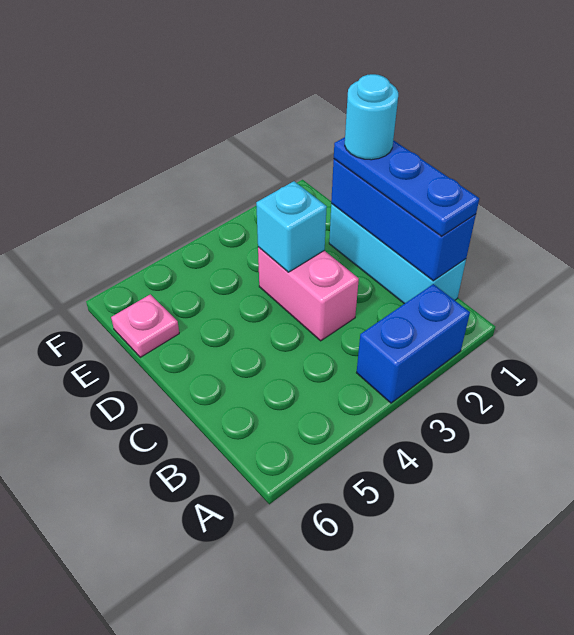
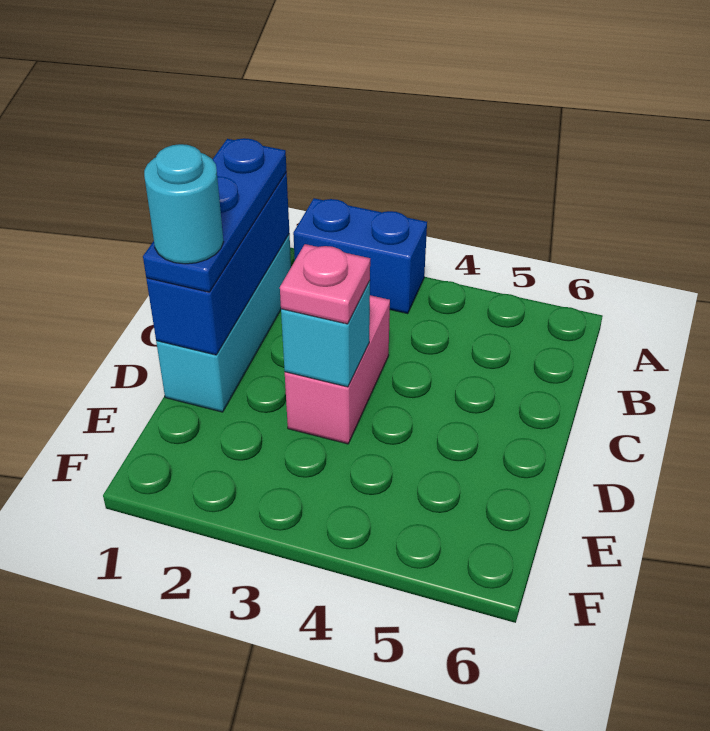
pink plate E6 level 1 -> pink plate D3 level 3

